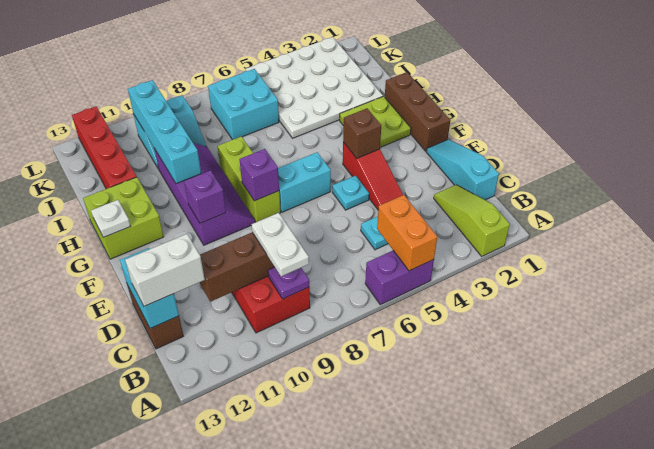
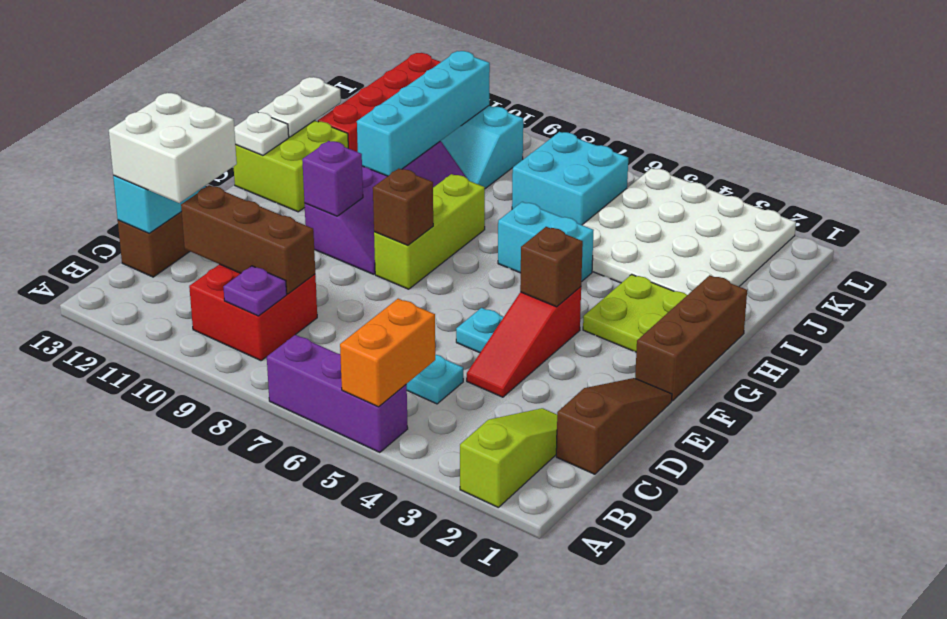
purple brick A5:A6 level 1 -> purple brick A5:A7 level 1
white plate B9:C9 level 3 -> white plate H13:I13 level 2
cyan slope C1:E1 level 1 top C -> brown slope C1:E1 level 1 top C
white brick C12:C13 level 3 -> white brick C12:D13 level 3
cyan brick F6:F7 level 1 -> cyan brick H5:H6 level 1
purple brick F8 level 2 -> brown brick F8 level 2

